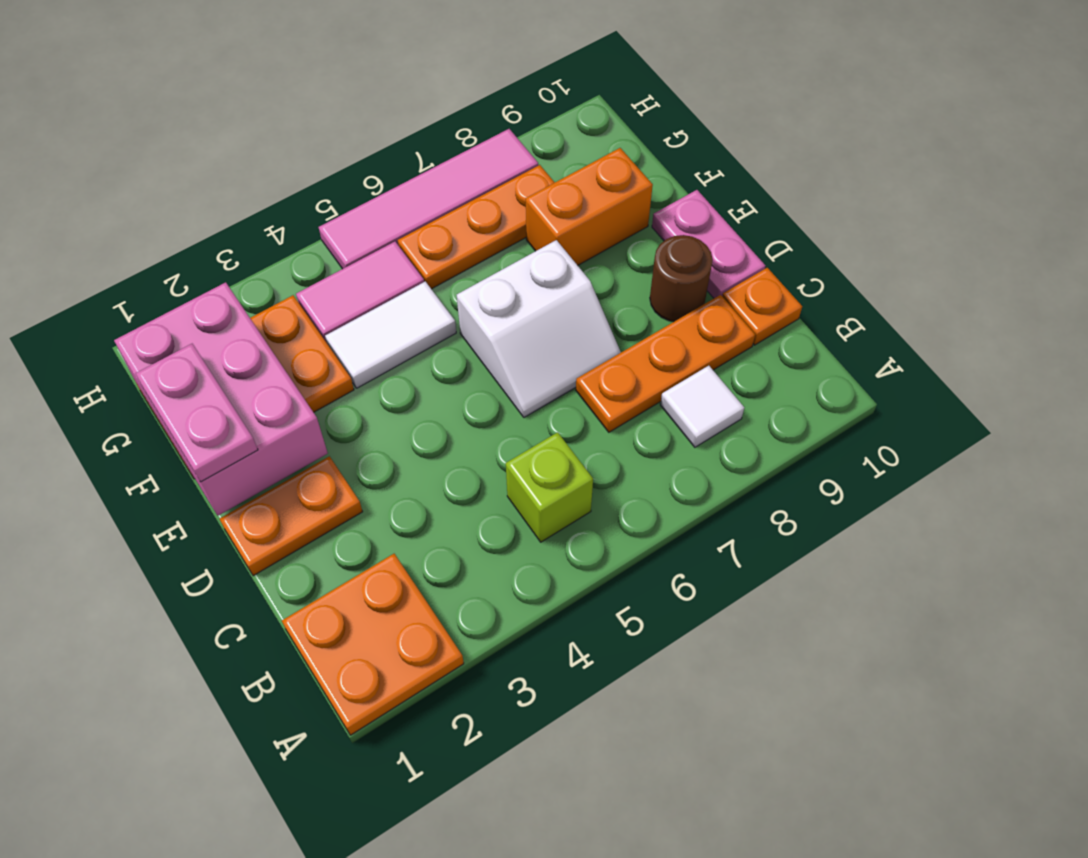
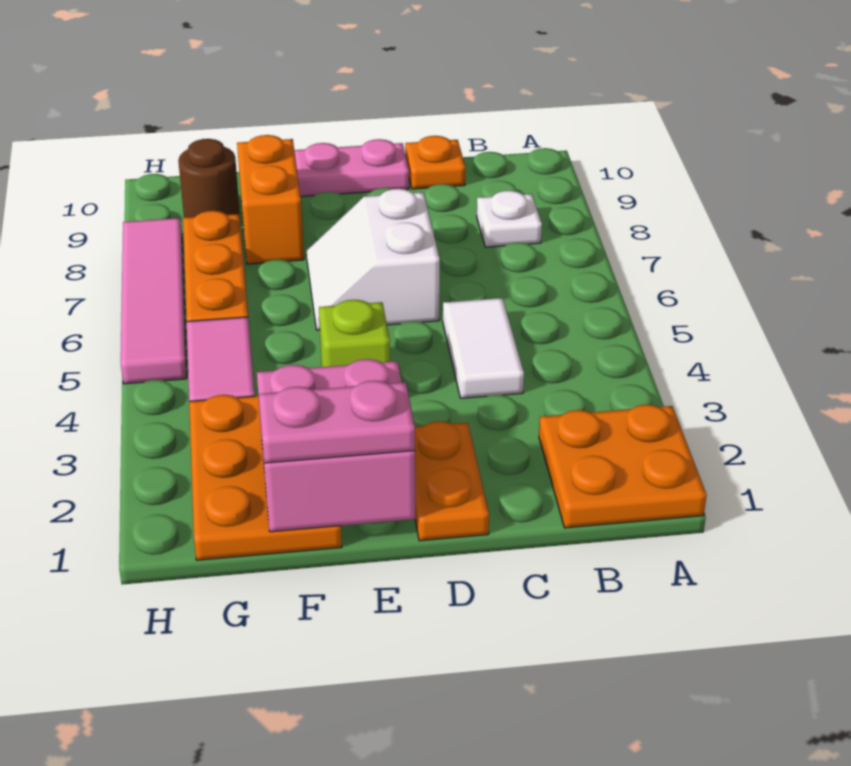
lime brick B5 level 1 -> lime brick E4 level 1
white tile B8 level 1 -> white plate B8 level 1
orange plate C7:C9 level 1 -> none
white slope D6:E7 level 1 top E -> white slope D6:E7 level 1 top D
brown round brick D9 level 1 -> brown round brick G9 level 1
pink brick E1:G2 level 2 -> pink brick E1:F2 level 2
white tile F4:F5 level 1 -> white tile C4:C5 level 1

